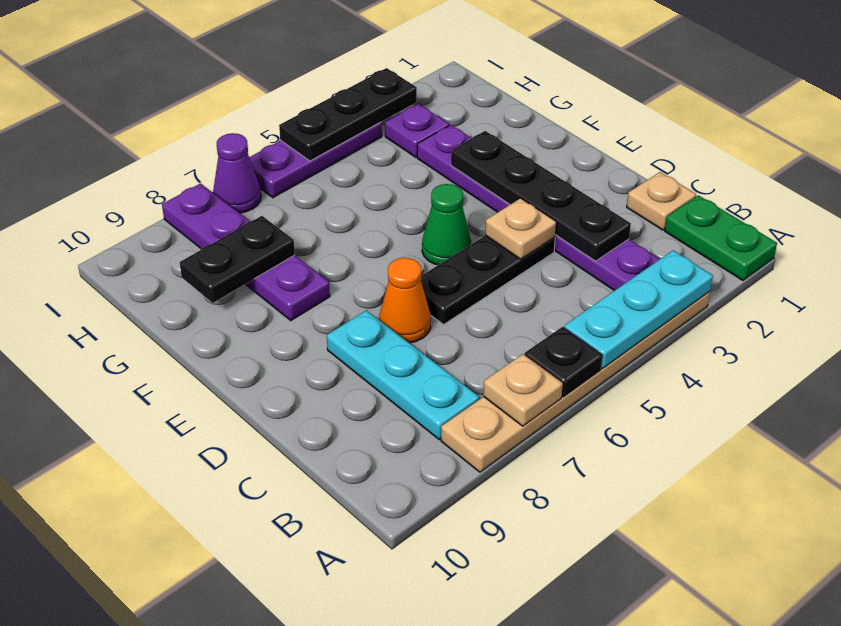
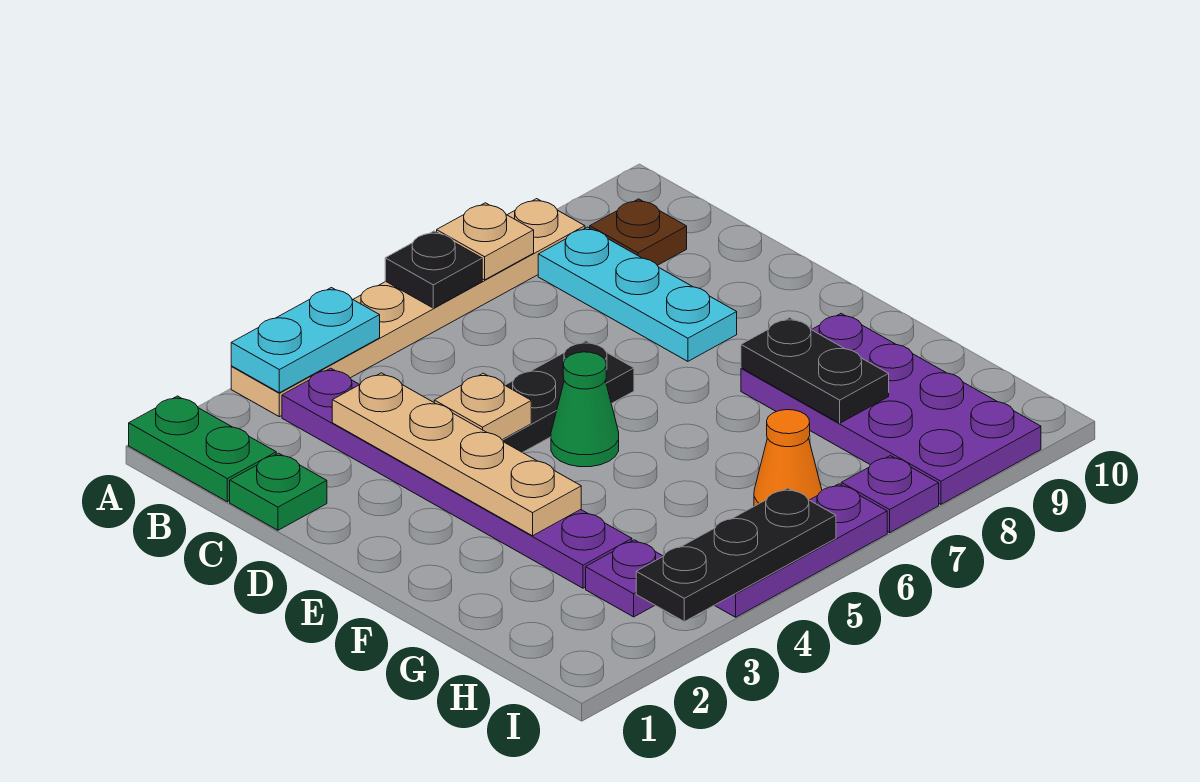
cyan plate A3:A5 level 2 -> cyan plate A3:A4 level 2
none -> brown plate B9 level 1
tan plate C1 level 1 -> green plate C1 level 1
black plate C3:F3 level 2 -> tan plate C3:F3 level 2
orange cone D7 level 1 -> orange cone H6 level 1
purple plate F8:I8 level 1 -> purple plate F8:I9 level 1
black plate G8:G9 level 2 -> black plate F8:G8 level 2
purple cone I7 level 1 -> purple plate I7 level 1

